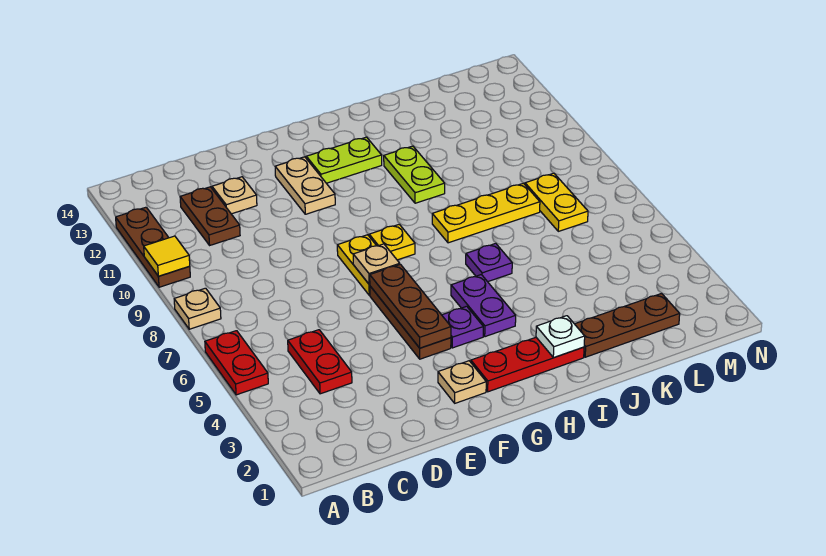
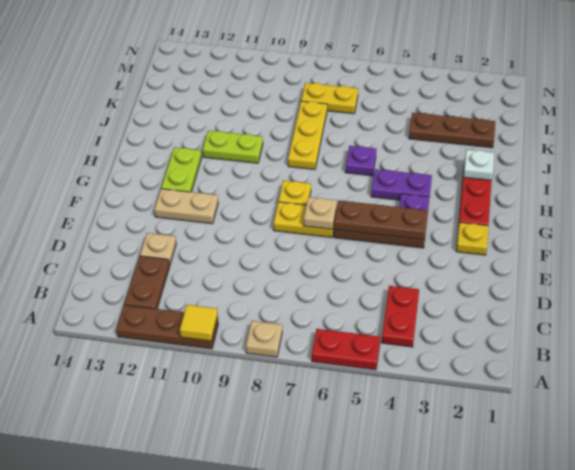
red plate C4:C5 level 1 -> red plate B4:C4 level 1
brown plate C11:C12 level 1 -> brown plate B12:C12 level 1
tan plate F2 level 1 -> yellow plate F2 level 1
brown plate J2:L2 level 1 -> brown plate K2:K4 level 1

